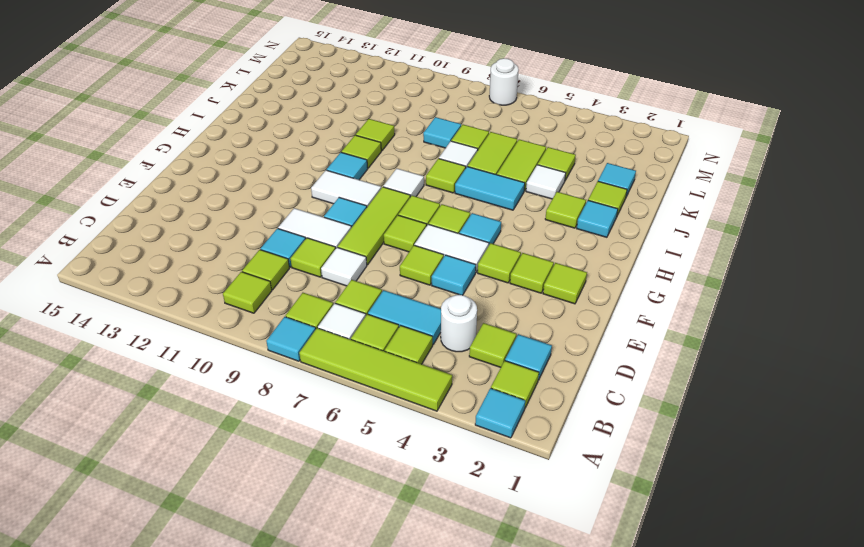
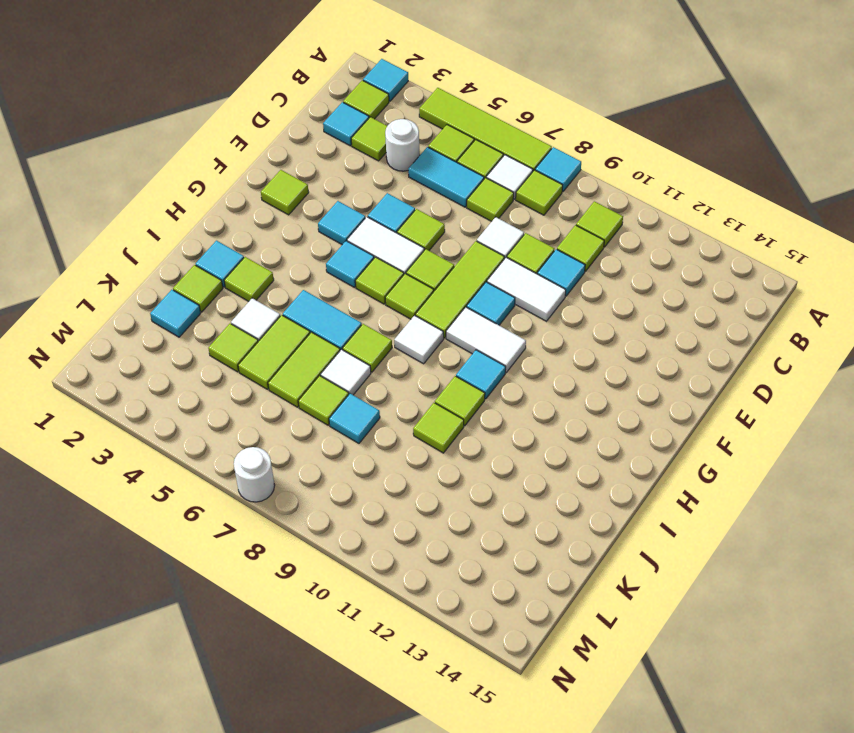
lime tile F3 level 1 -> none
lime tile F4 level 1 -> cyan tile F4 level 1

